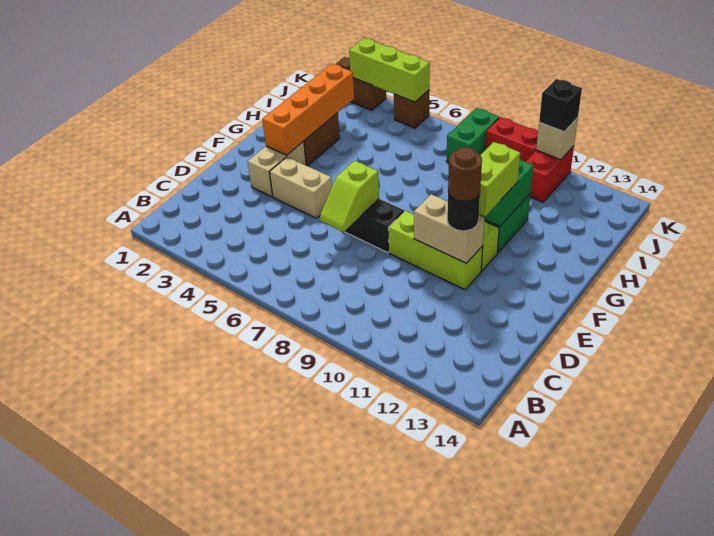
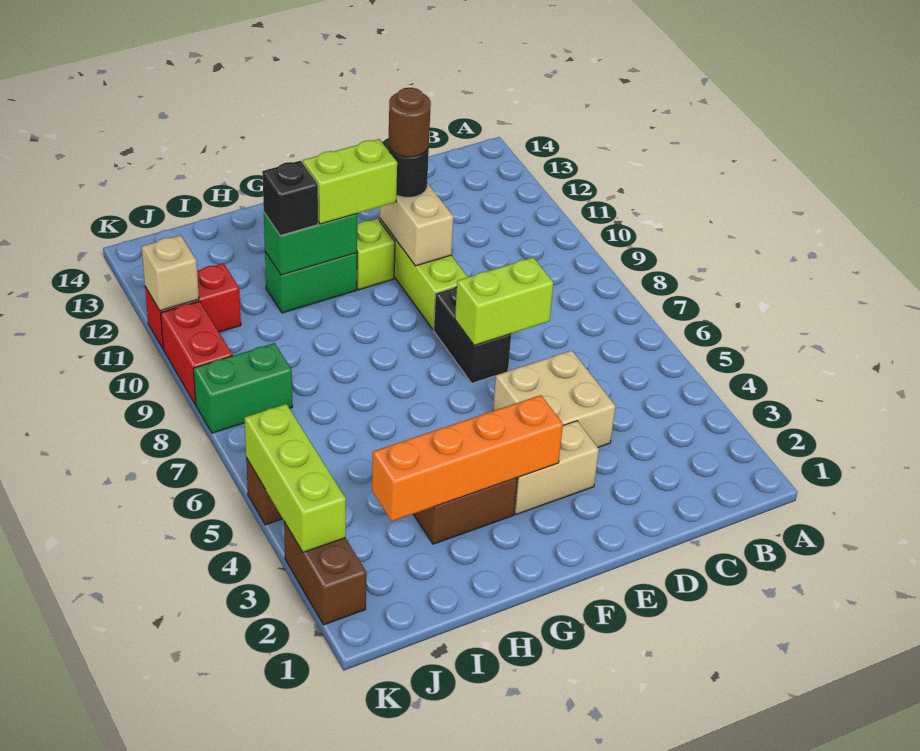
lime slope D7:E7 level 2 top E -> lime brick D7:E7 level 2
tan brick E4:E5 level 1 -> tan brick D4:E5 level 1
black brick K11 level 3 -> black brick H11 level 3

